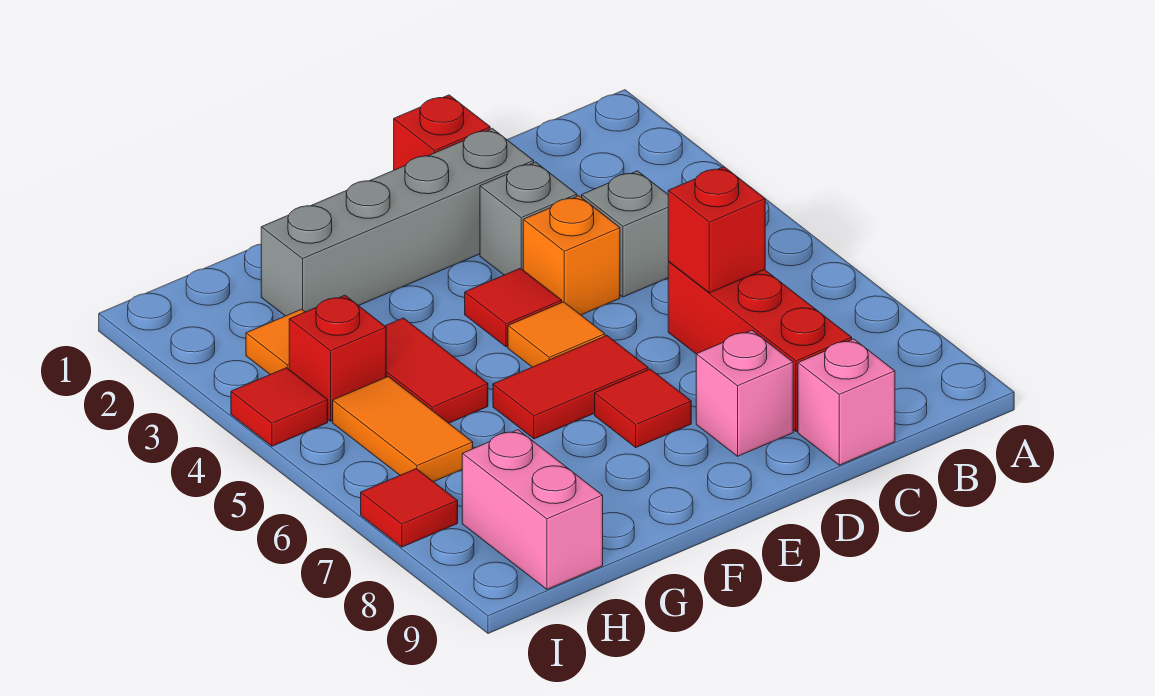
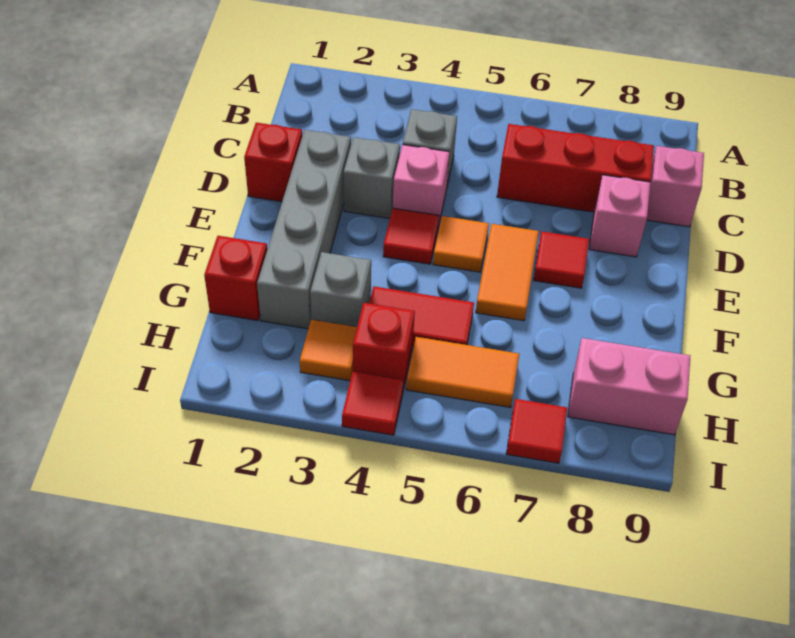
red brick C6 level 2 -> red brick G1 level 1
orange brick D4 level 1 -> pink brick D4 level 1
red tile E6:F6 level 1 -> orange tile E6:F6 level 1
none -> grey brick G3 level 1

